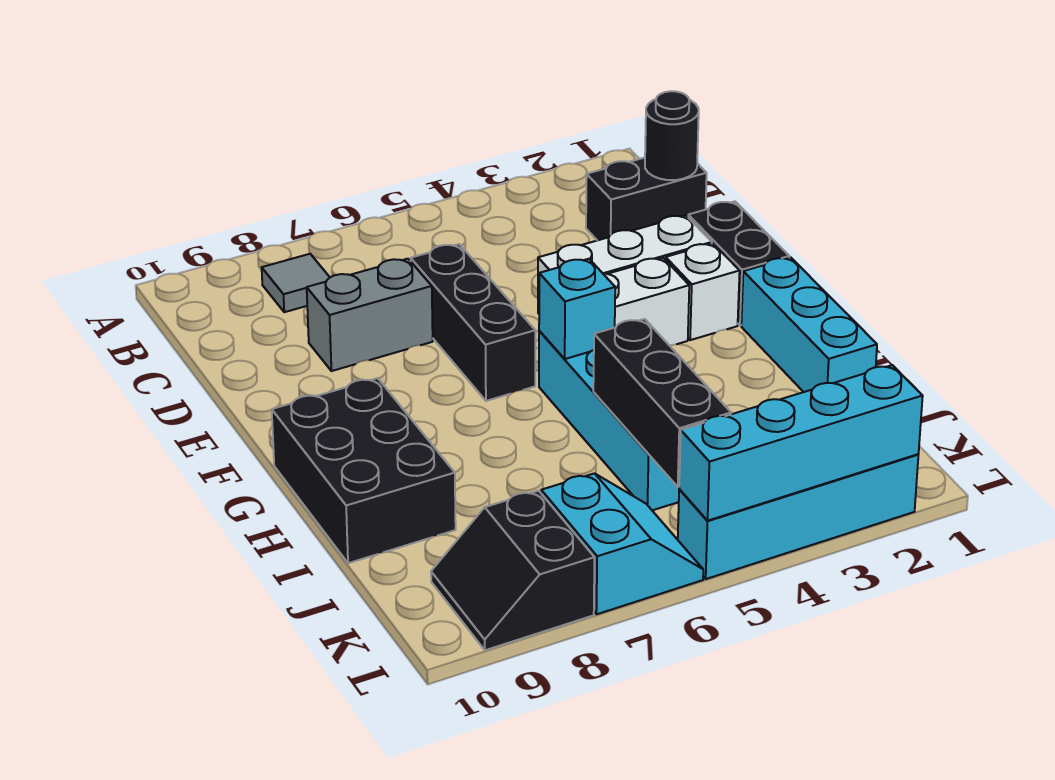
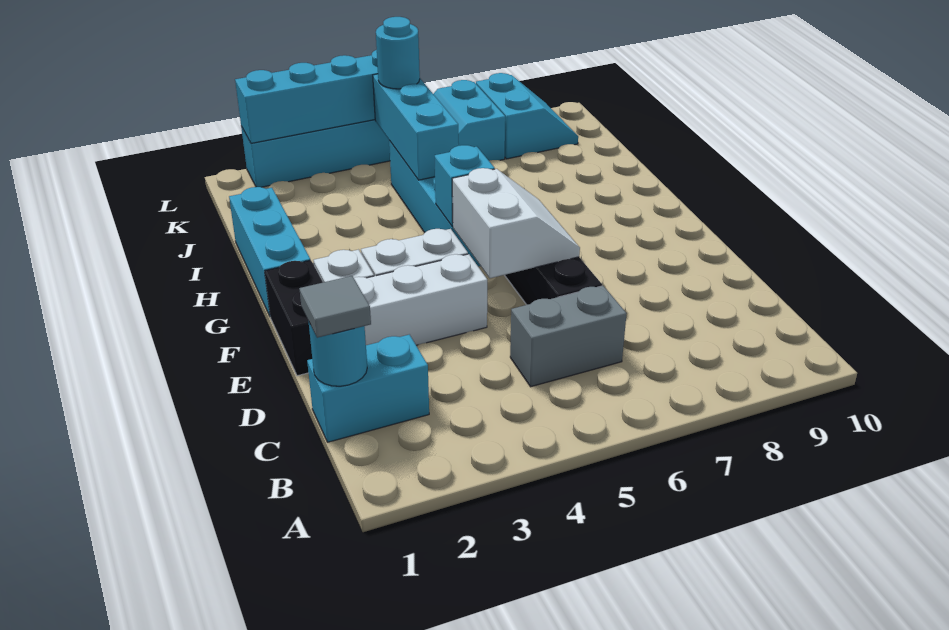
grey tile B8 level 1 -> grey tile C1 level 3
black brick C1:C2 level 1 -> cyan brick C1:C2 level 1
black round brick C1 level 2 -> cyan round brick C1 level 2
grey brick D7:D8 level 1 -> grey brick C5:C6 level 1
none -> white slope E5:F6 level 2 top 5
black brick G9:I10 level 1 -> none
black brick I5:K5 level 2 -> cyan brick I5:K5 level 2
none -> cyan round brick K5 level 3
black slope K8:L9 level 1 top 8 -> cyan slope K8:L9 level 1 top 8

